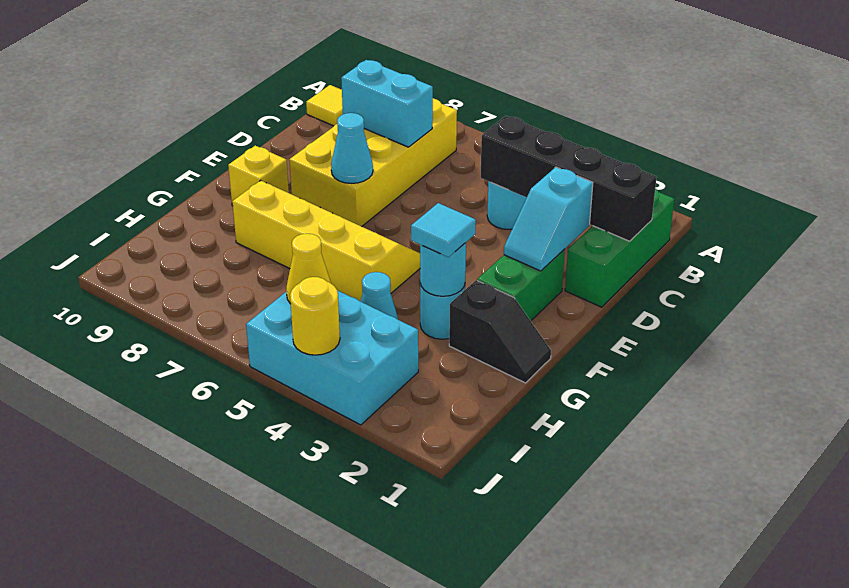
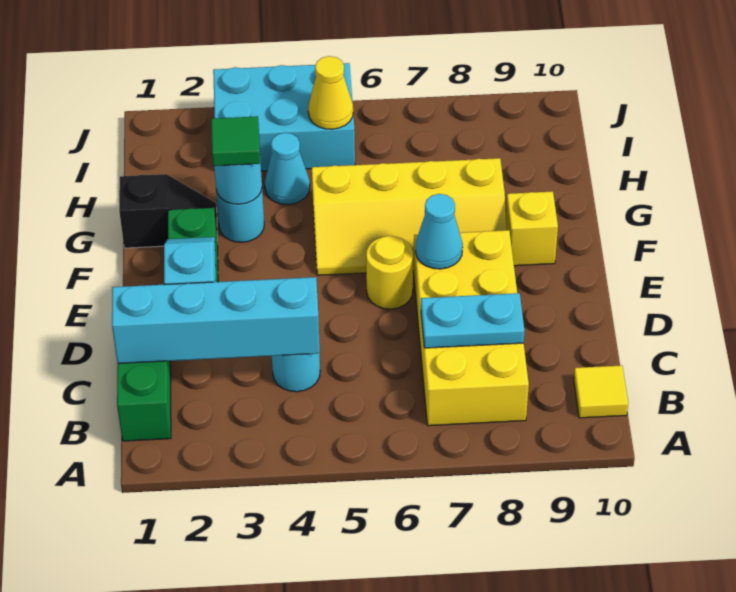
black brick C1:C4 level 2 -> cyan brick C1:C4 level 2
cyan brick C7:C8 level 2 -> cyan plate C7:C8 level 2
black slope G1:G2 level 1 top 2 -> black slope G1:G2 level 1 top 1
cyan tile G3 level 3 -> green tile G3 level 3
yellow round brick J4 level 2 -> yellow round brick E6 level 1

